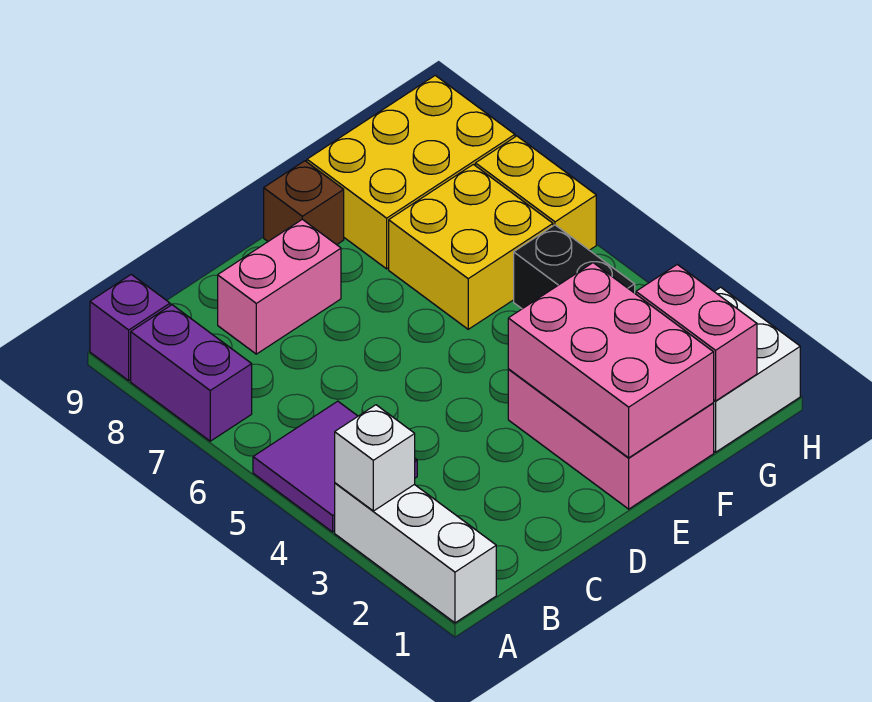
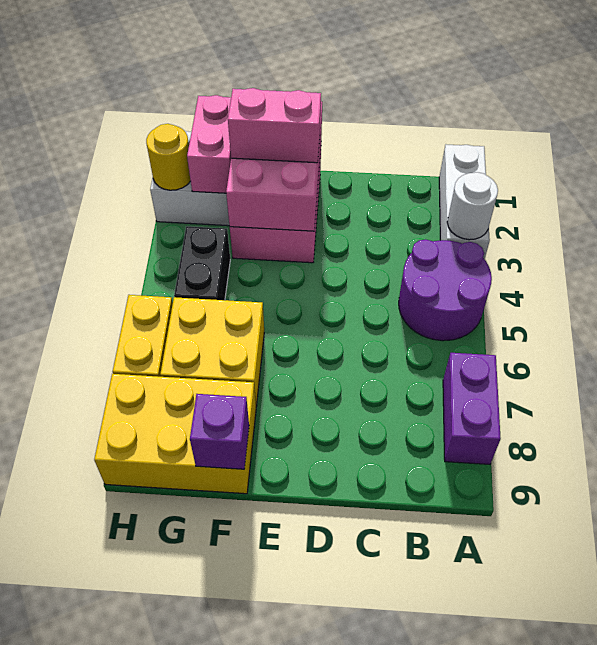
white brick A3 level 2 -> white round brick A3 level 2
purple tile A4:B5 level 1 -> purple round brick A4:B5 level 1
purple brick A9 level 1 -> purple brick F9 level 2
pink brick C8:D8 level 1 -> pink brick E2:F2 level 3
brown brick E9 level 1 -> none
none -> yellow round brick H2 level 2

